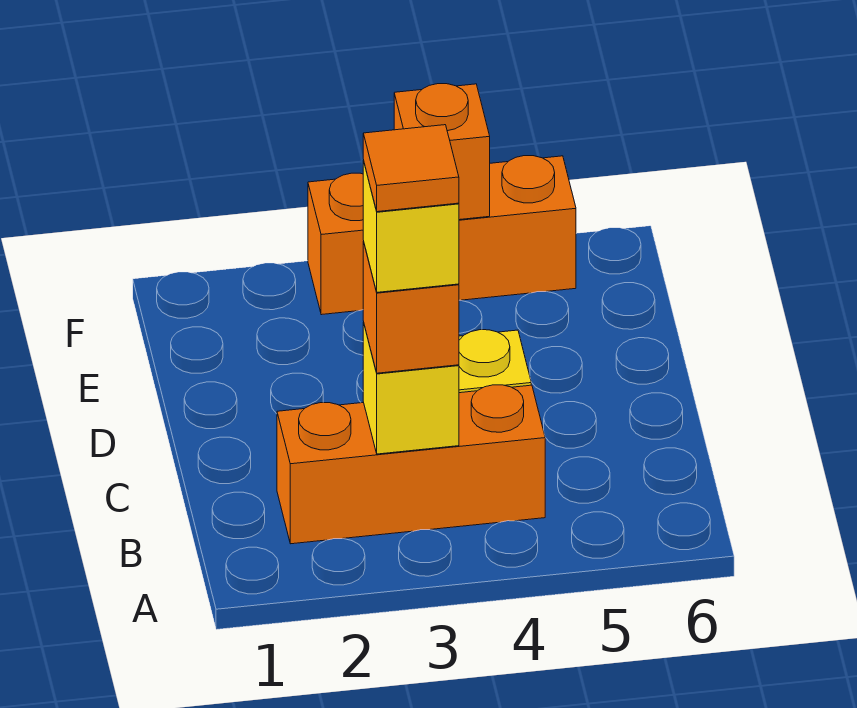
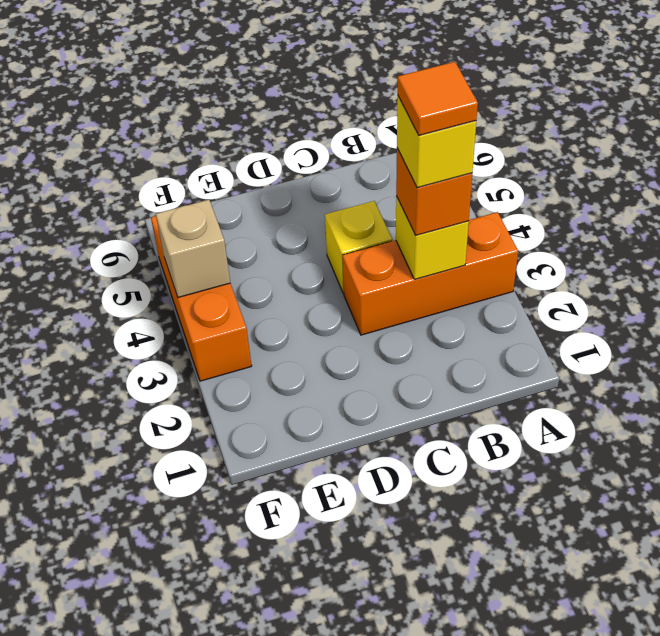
orange brick B2:B4 level 1 -> orange brick A3:C3 level 1
orange brick F4 level 2 -> tan brick F4 level 2

